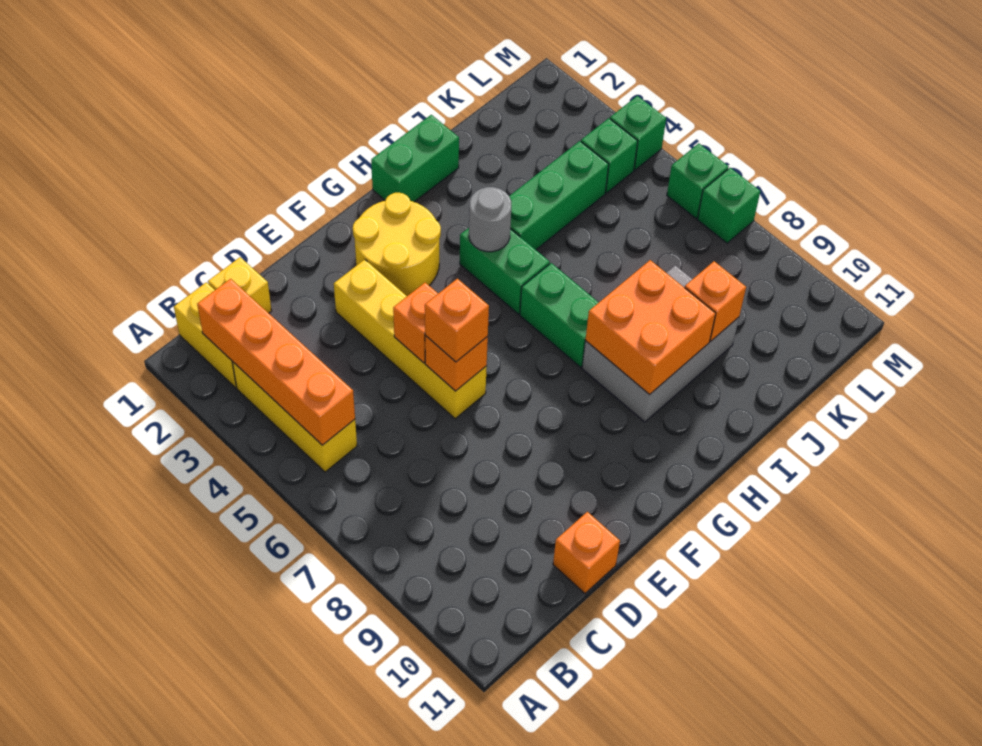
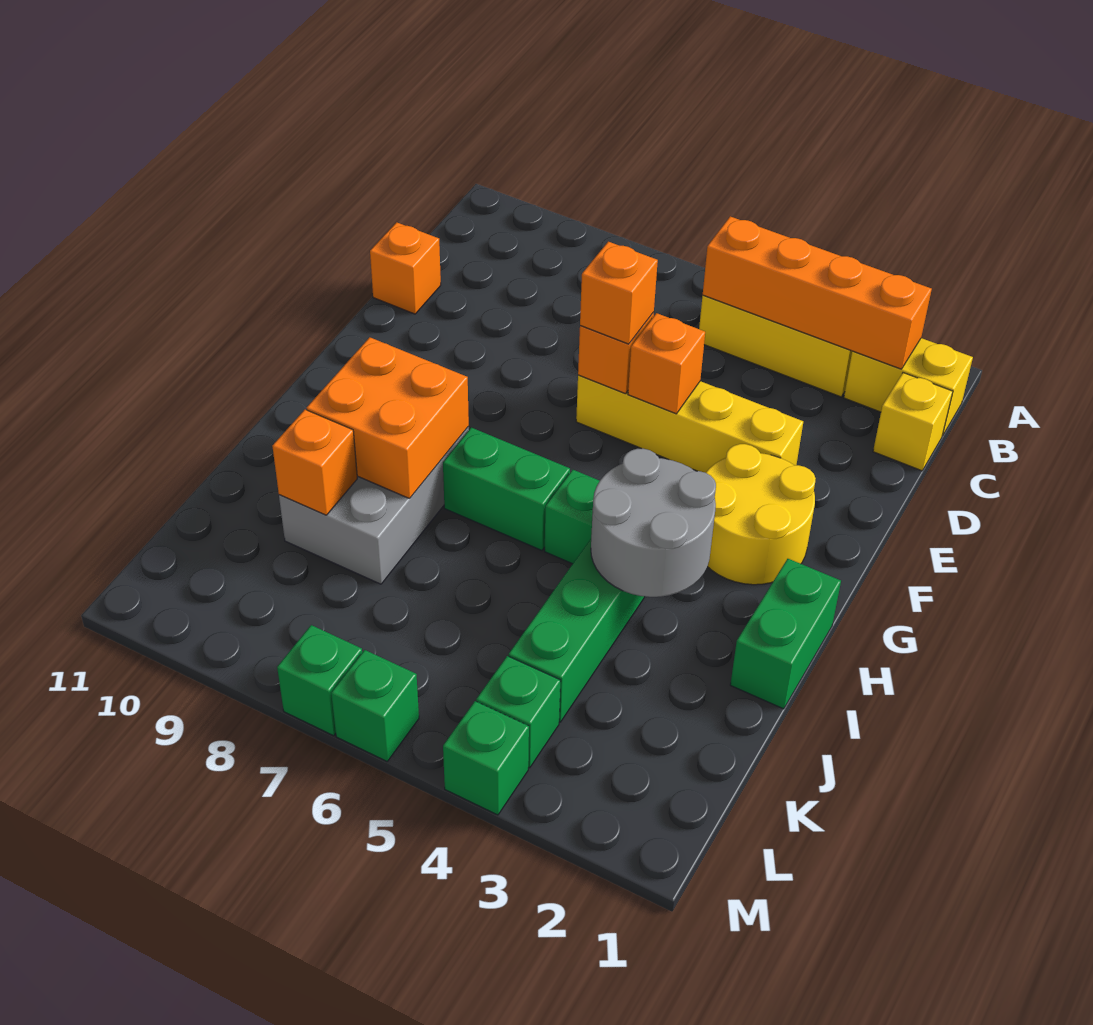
grey round brick H4 level 2 -> grey round brick H3:I4 level 2

